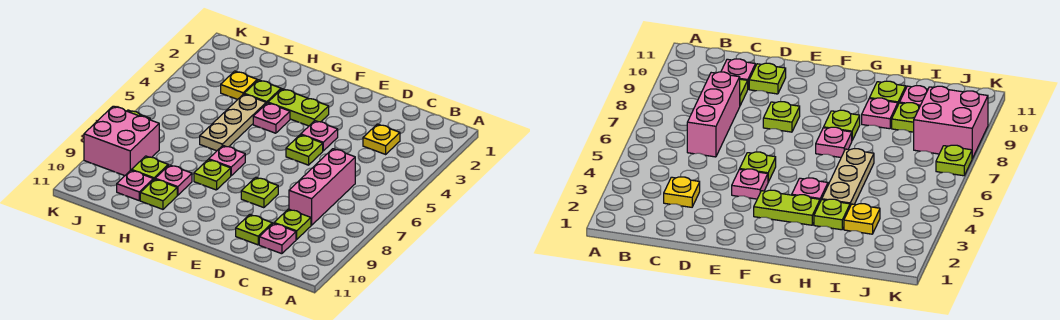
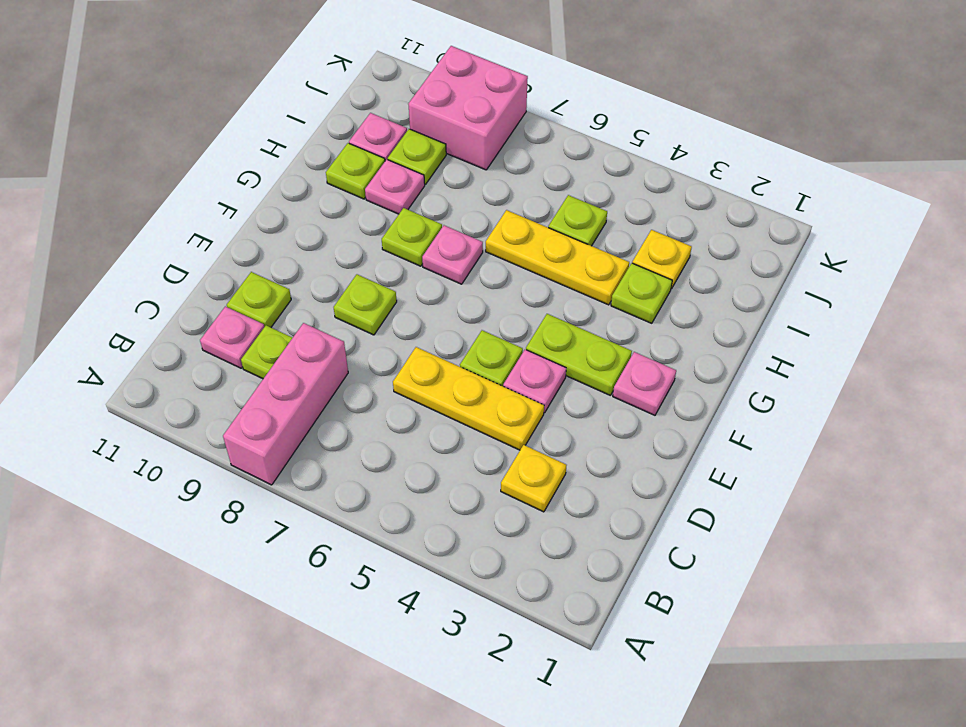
pink brick C6:C8 level 1 -> pink brick A8:C8 level 1
none -> yellow plate D4:D6 level 1
lime plate F3:G3 level 1 -> lime plate F3:F4 level 1
pink plate G4 level 1 -> pink plate F2 level 1
tan plate H4:H6 level 1 -> yellow plate H4:H6 level 1
lime plate K7 level 1 -> lime plate I5 level 1

